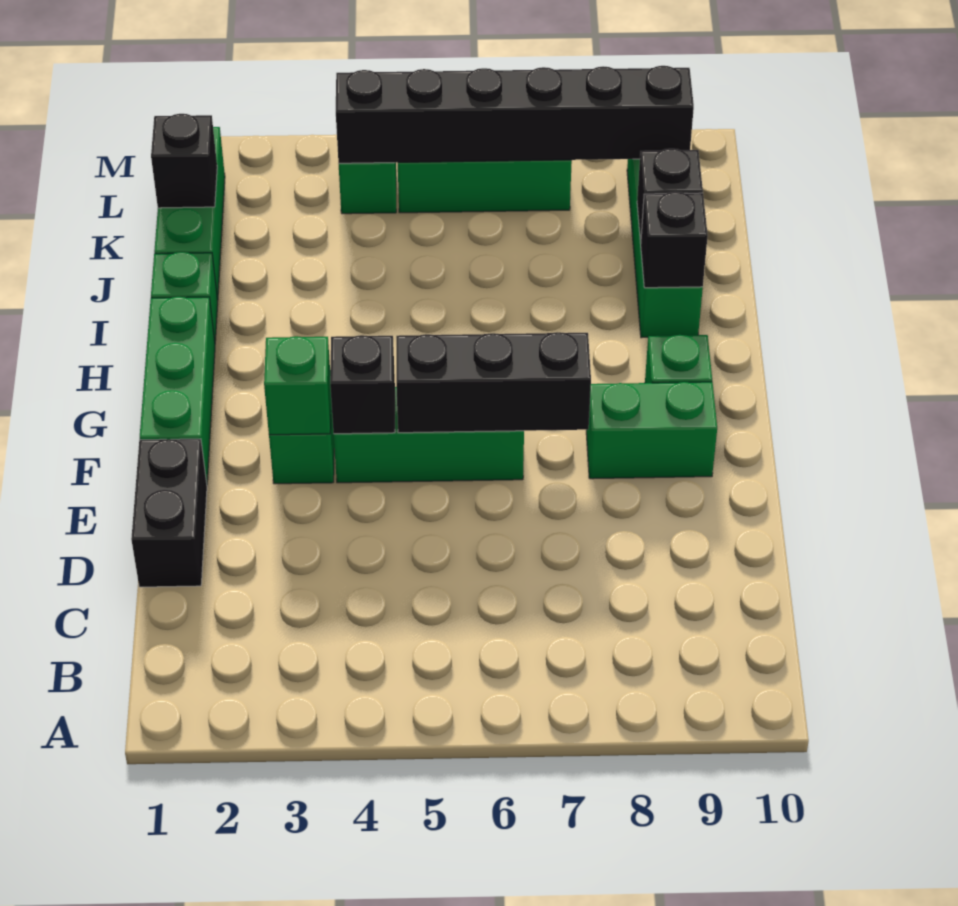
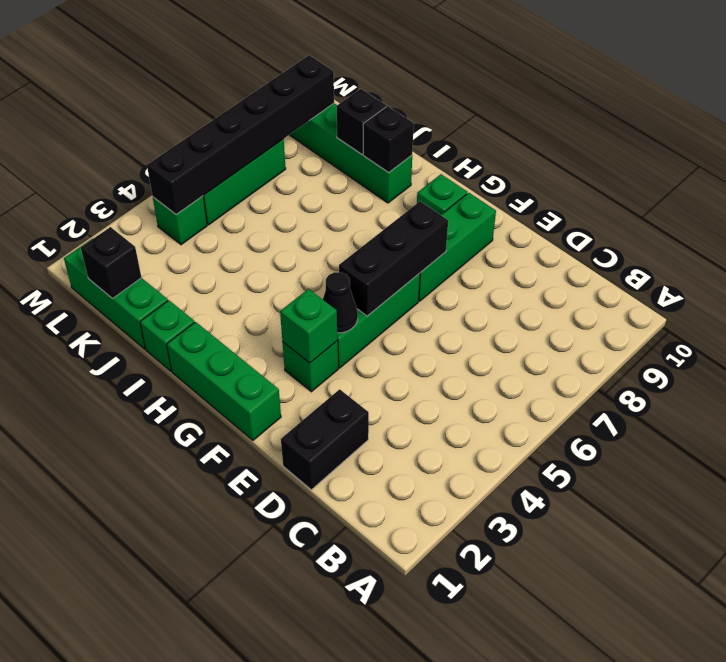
black brick D1:E1 level 1 -> black brick D1:D2 level 1
black brick F4 level 2 -> black cone F4 level 2
green brick F8:F9 level 1 -> green brick F7:F9 level 1

